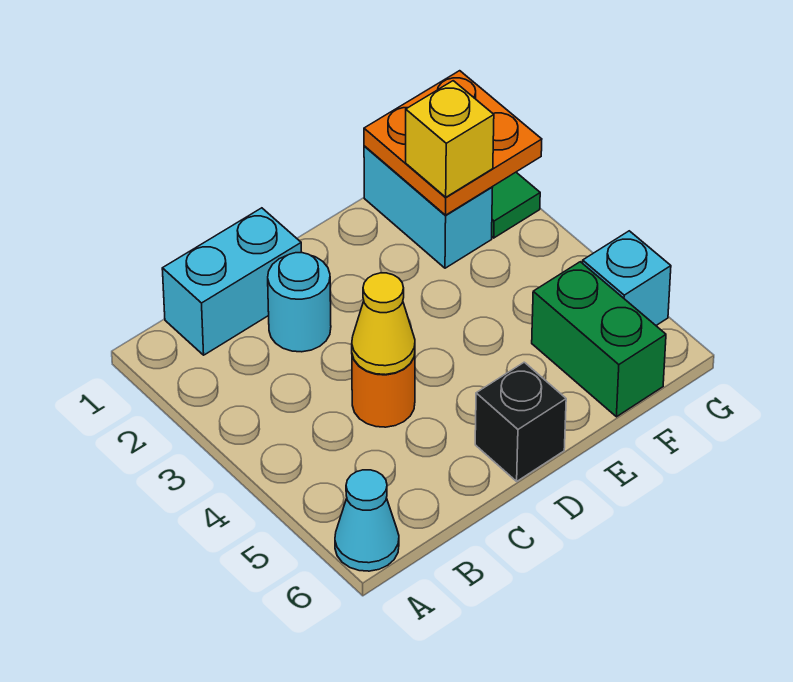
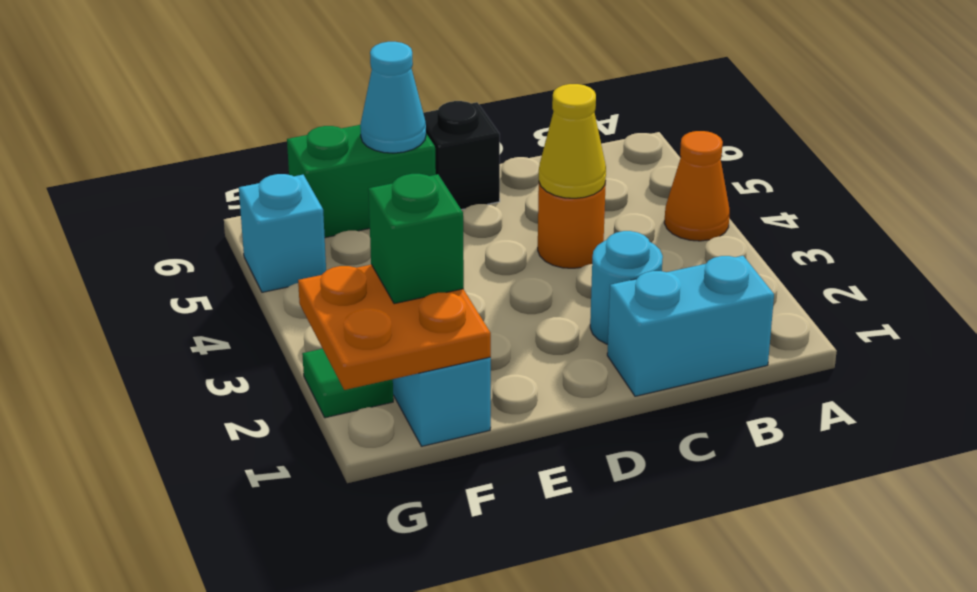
none -> orange cone A4 level 1
cyan cone A6 level 1 -> cyan cone E6 level 2
yellow brick F2 level 3 -> green brick F2 level 3
green brick F5:F6 level 1 -> green brick E6:F6 level 1

